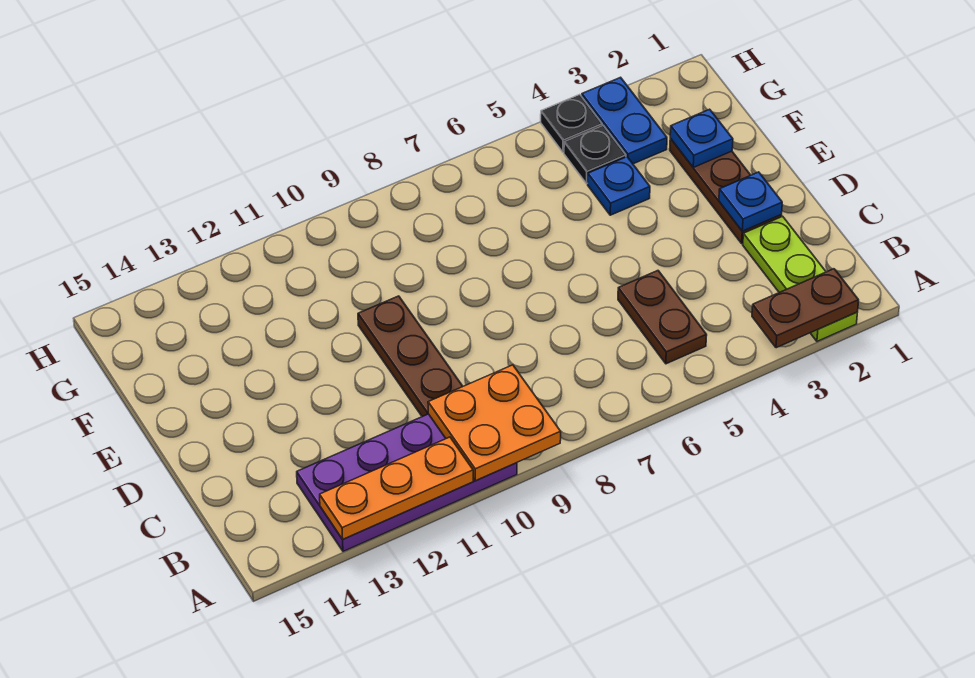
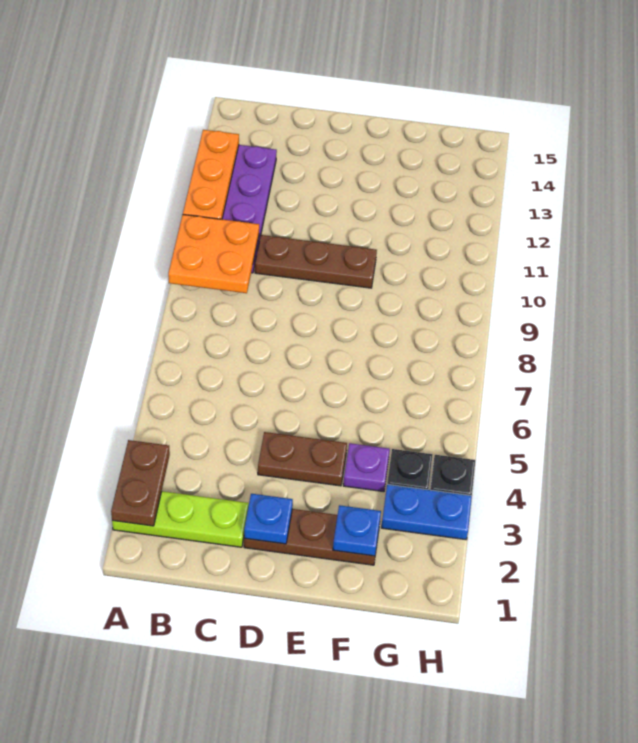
brown plate B5:C5 level 1 -> brown plate D4:E4 level 1
blue plate F4 level 1 -> purple plate F4 level 1

